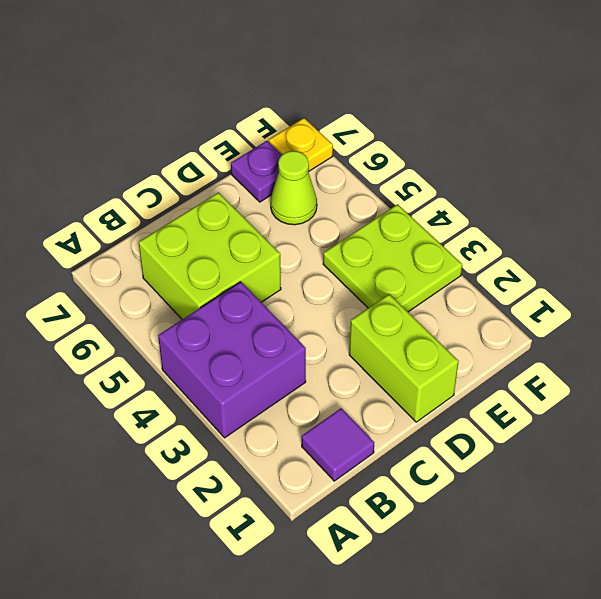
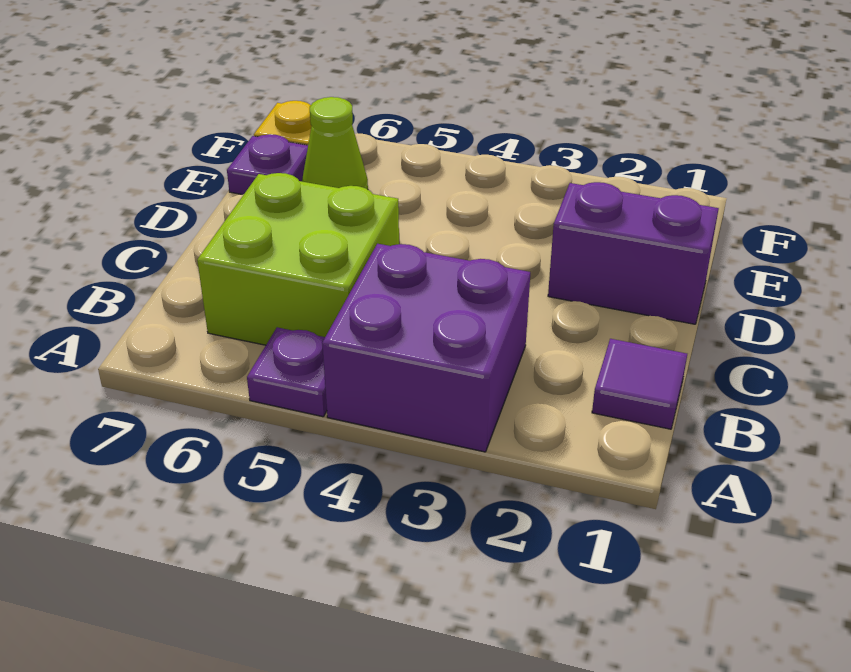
none -> purple plate A5 level 1
lime brick D1:D2 level 1 -> purple brick D1:D2 level 1
lime plate E3:F4 level 1 -> none

